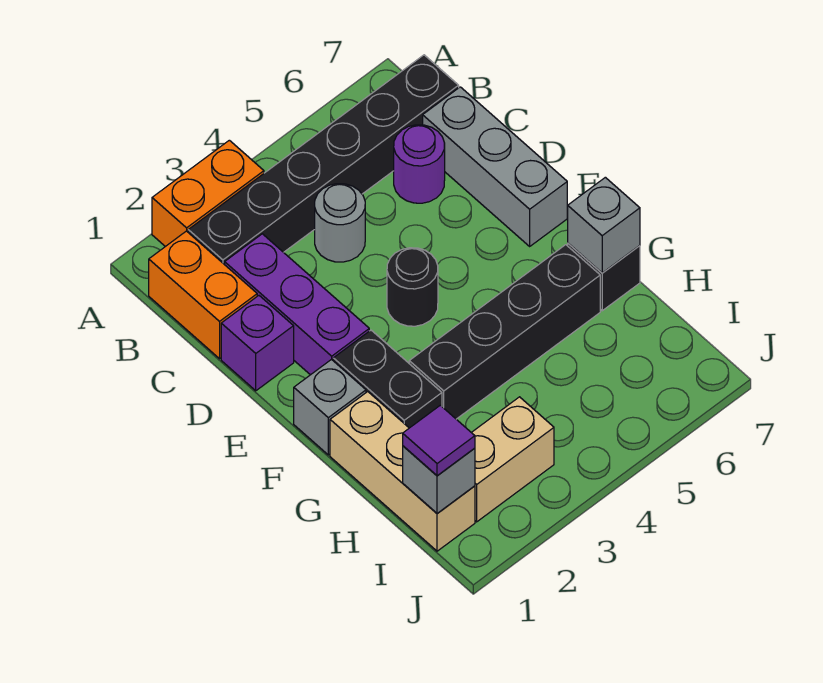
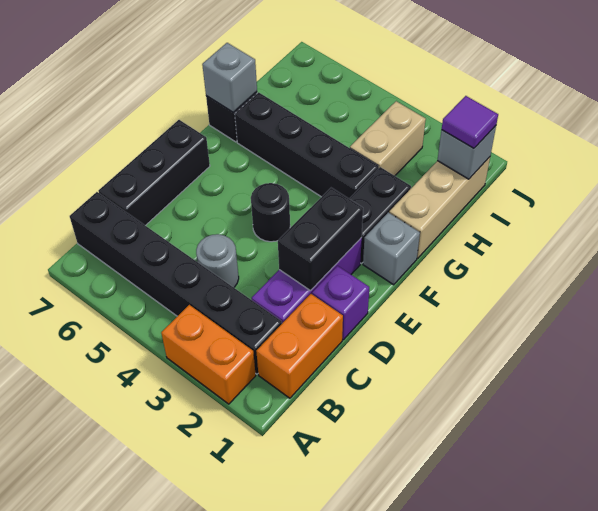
purple round brick C6 level 1 -> none
grey brick C7:E7 level 1 -> black brick C7:E7 level 1
none -> black brick D2:E2 level 2
tan brick I2:I3 level 1 -> tan brick H3:I3 level 1

